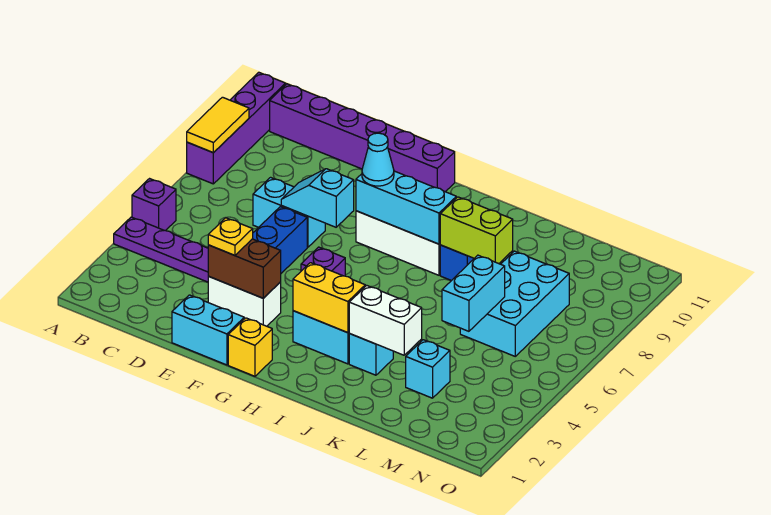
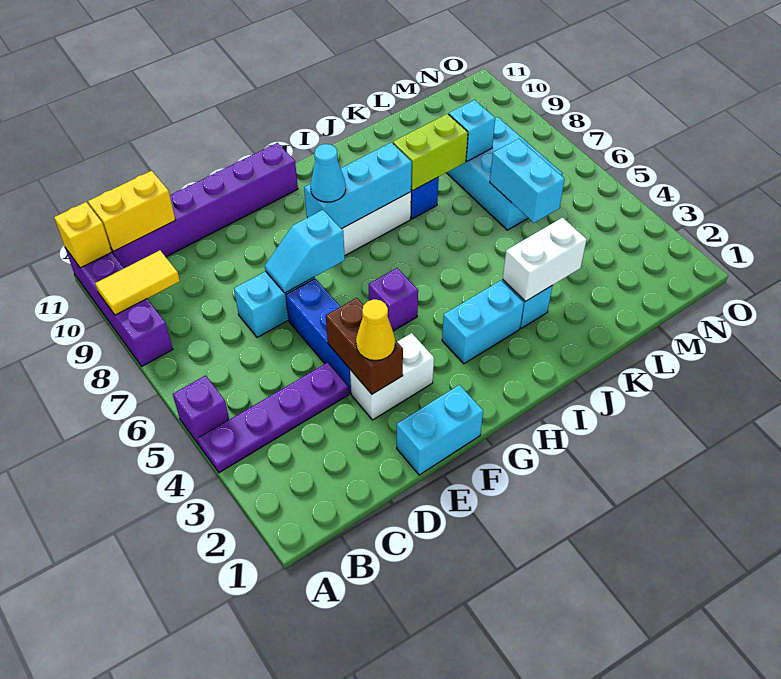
yellow tile A8:A9 level 2 -> yellow tile A9:B9 level 2
brown brick E3:F3 level 2 -> brown brick E3:E4 level 2
yellow plate E3 level 3 -> yellow cone E3 level 3
yellow brick G1 level 1 -> yellow brick A11 level 2
yellow brick H3:I3 level 2 -> yellow brick B11:C11 level 2
cyan brick L3 level 1 -> cyan brick L8 level 2

